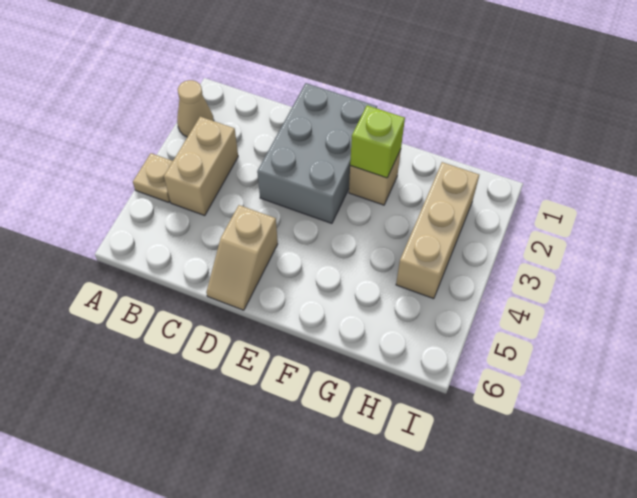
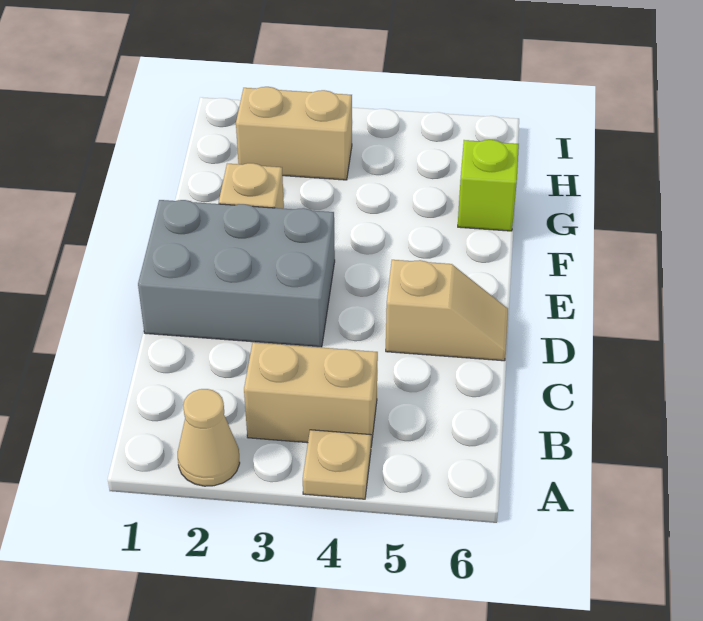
lime brick F2 level 2 -> lime brick G6 level 1
tan brick H2:H4 level 1 -> tan brick H2:H3 level 1

